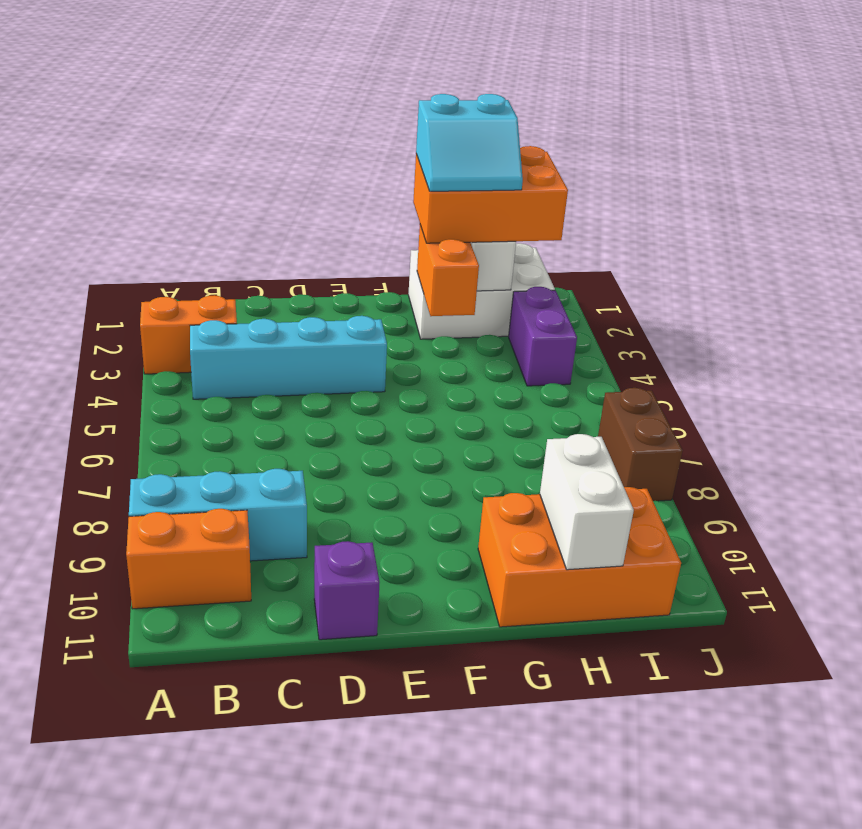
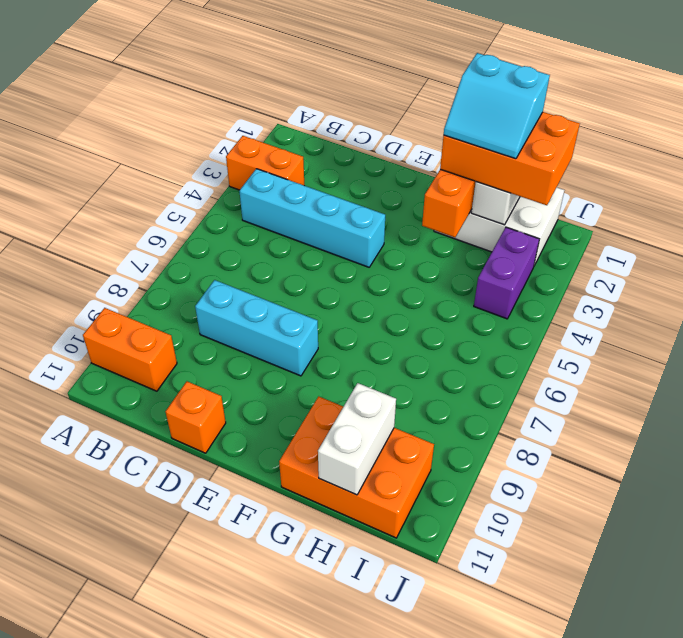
cyan brick A9:C9 level 1 -> cyan brick C8:E8 level 1
purple brick D11 level 1 -> orange brick D11 level 1
brown brick J7:J8 level 1 -> none

